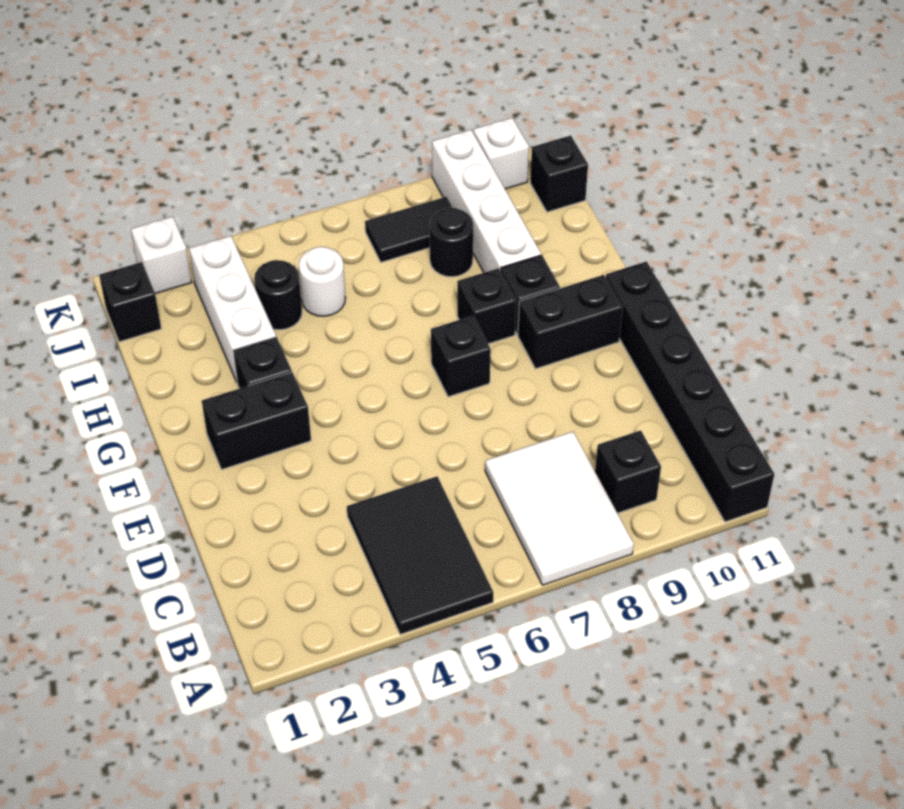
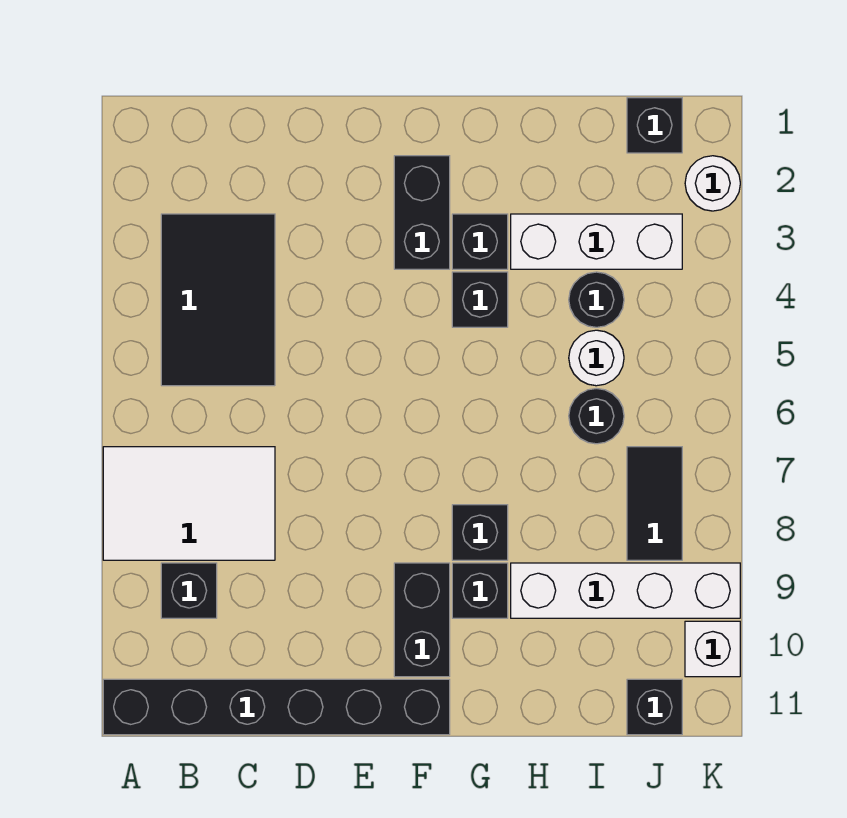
black tile A4:C5 level 1 -> black tile B3:C5 level 1
black brick F7 level 1 -> black brick G4 level 1
black round brick I8 level 1 -> black round brick I6 level 1
white brick K2 level 1 -> white round brick K2 level 1

